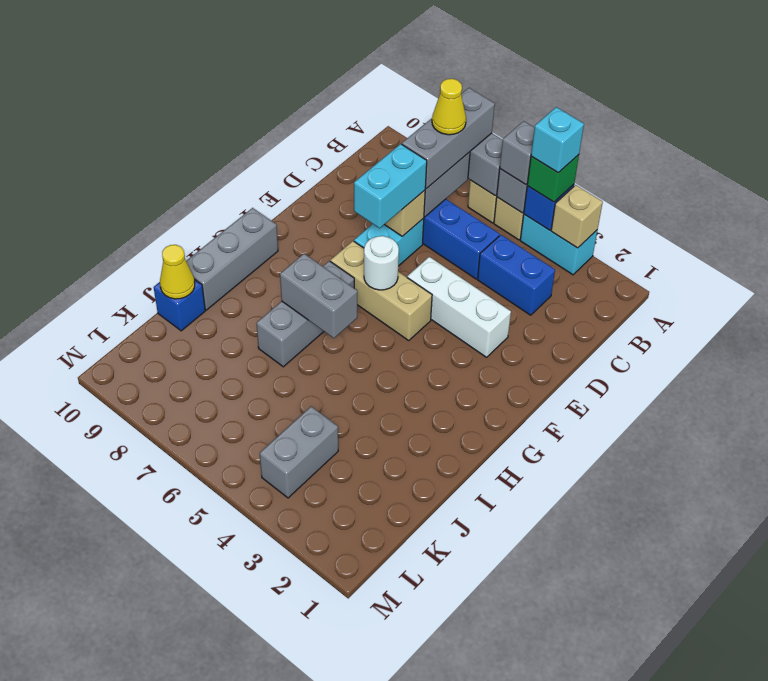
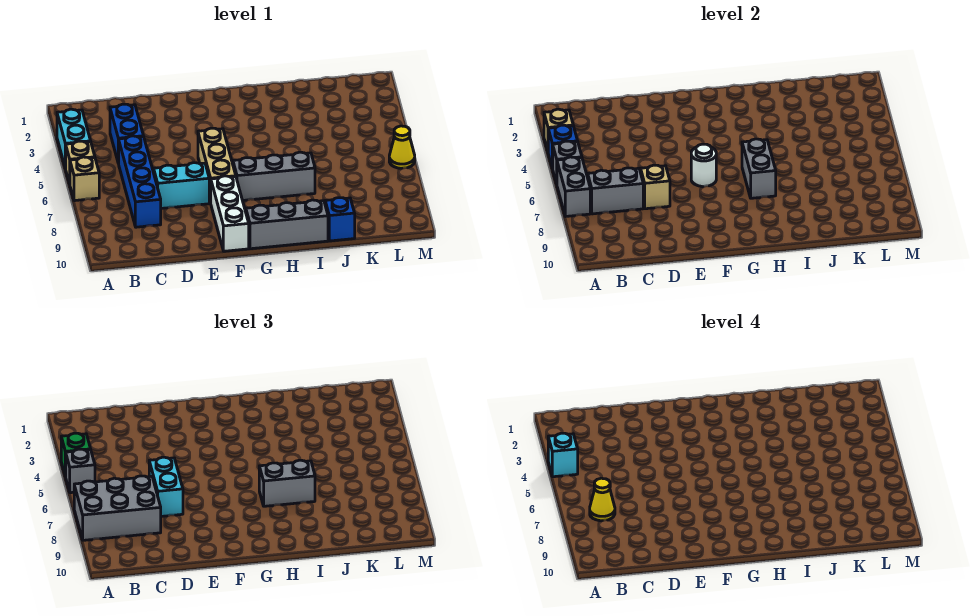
grey brick A7:C7 level 3 -> grey brick A7:C8 level 3
cyan brick D7:E7 level 3 -> cyan brick D6:D7 level 3
white brick E3:E5 level 1 -> white brick F8:F10 level 1
yellow cone J10 level 2 -> yellow cone M6 level 1
grey brick K4:L4 level 1 -> grey brick H7:I7 level 3

